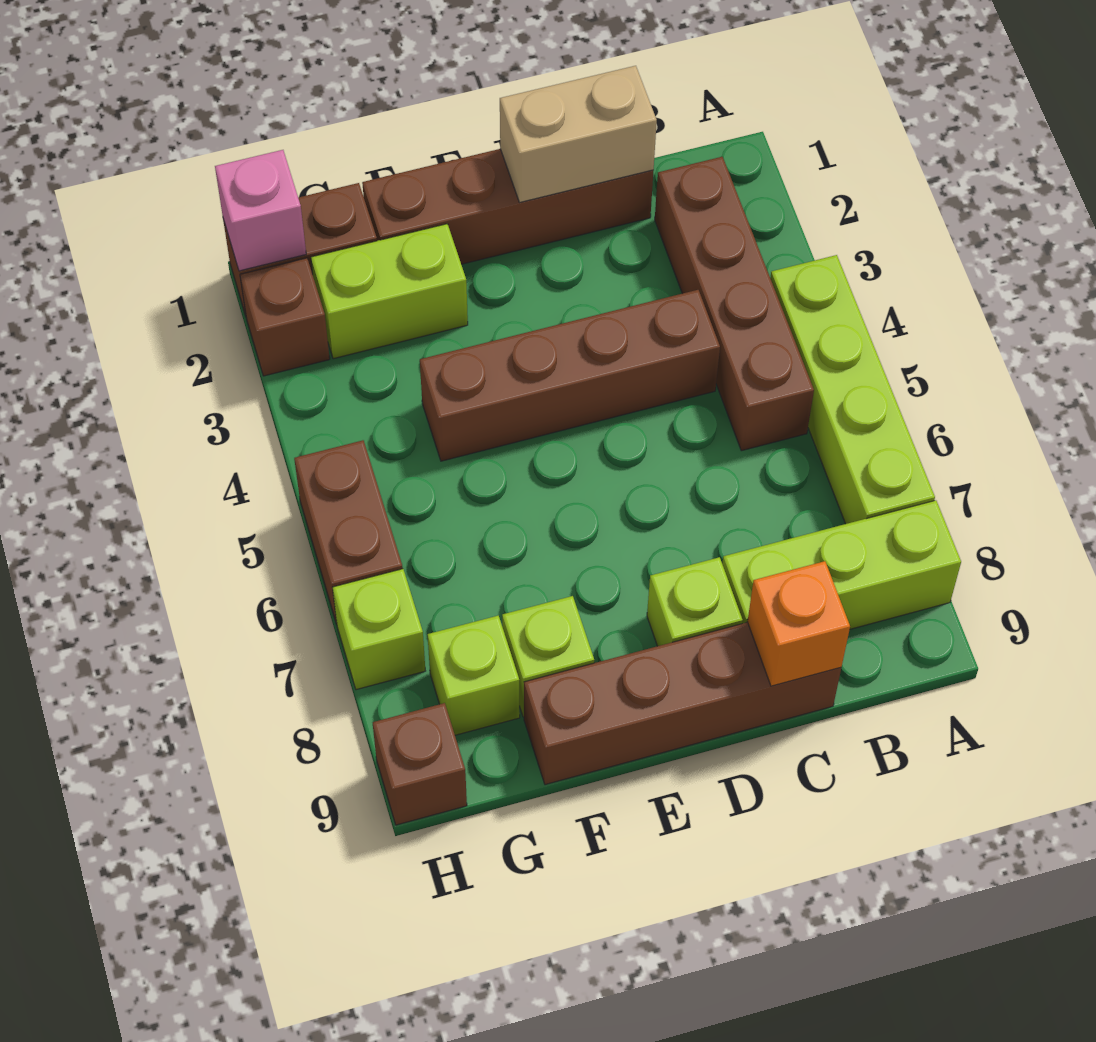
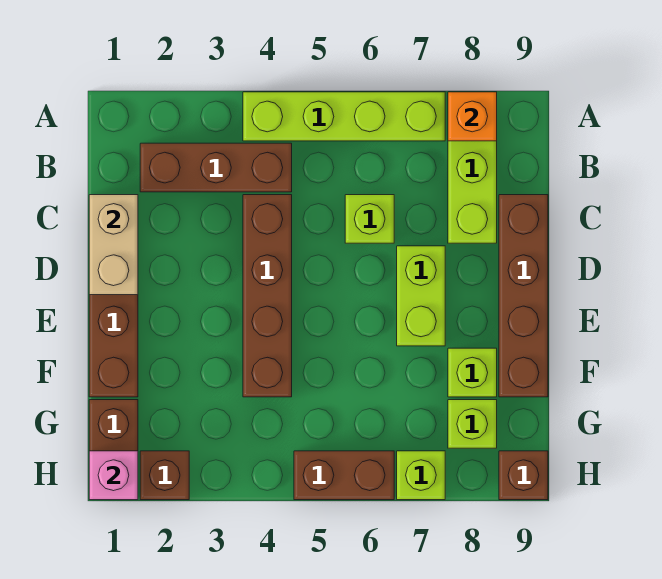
brown brick B2:B5 level 1 -> brown brick B2:B4 level 1
orange brick C9 level 2 -> orange brick A8 level 2
lime brick D8 level 1 -> lime brick C6 level 1
lime brick F2:G2 level 1 -> lime brick D7:E7 level 1

